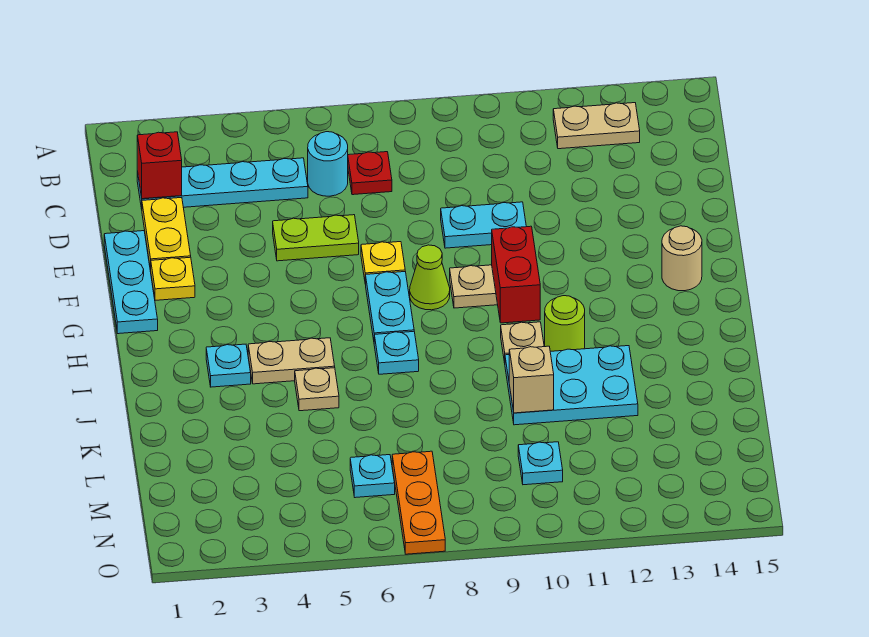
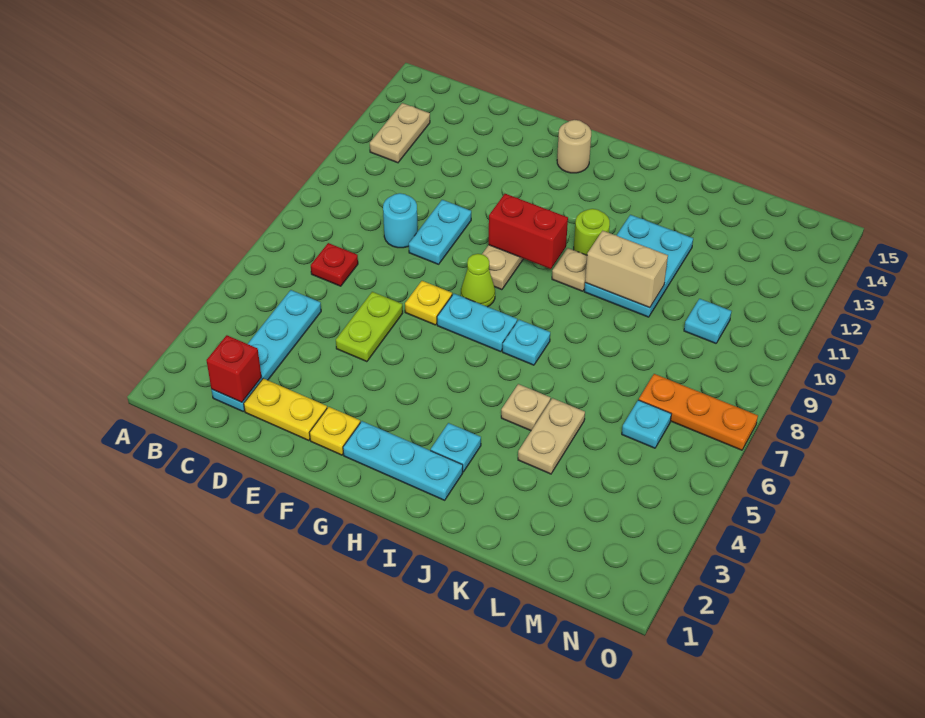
cyan round brick C6 level 1 -> cyan round brick D9 level 1
cyan plate E1:G1 level 1 -> cyan plate G2:I2 level 1
tan plate I4:I5 level 1 -> tan plate K4:K5 level 1
tan brick K10 level 2 -> tan brick J10:K10 level 2

